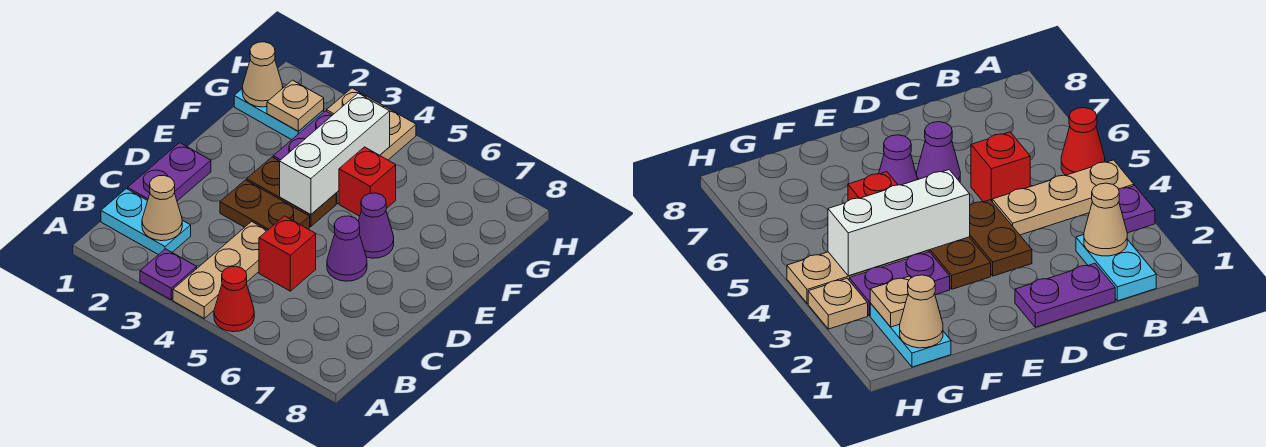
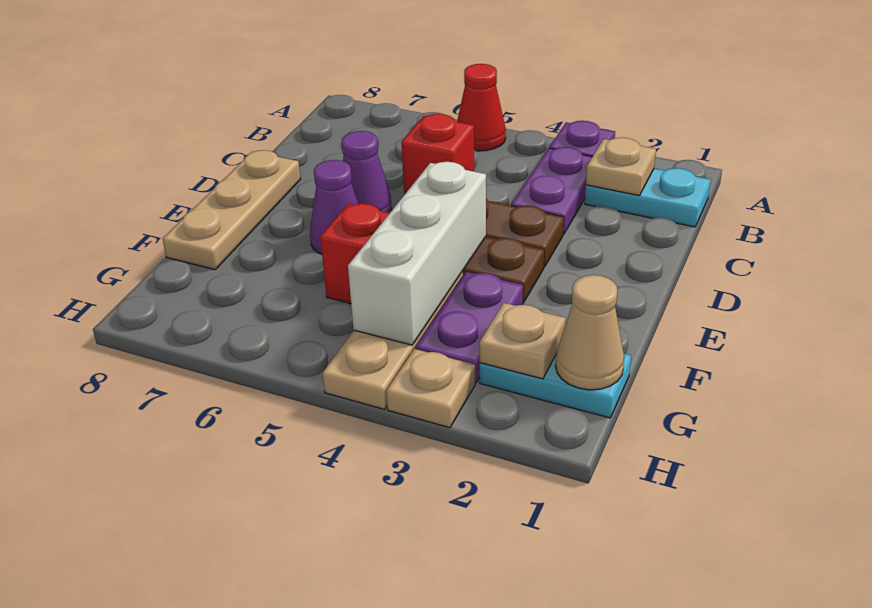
tan plate A4:C4 level 1 -> tan plate D8:F8 level 1
tan cone B2 level 2 -> tan plate B2 level 2
purple plate C1:D1 level 1 -> purple plate B3:C3 level 1

